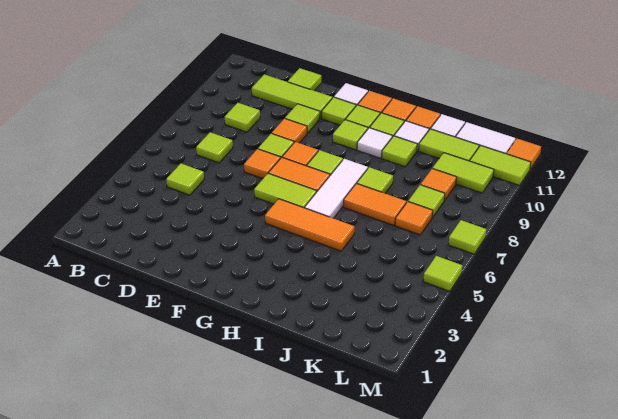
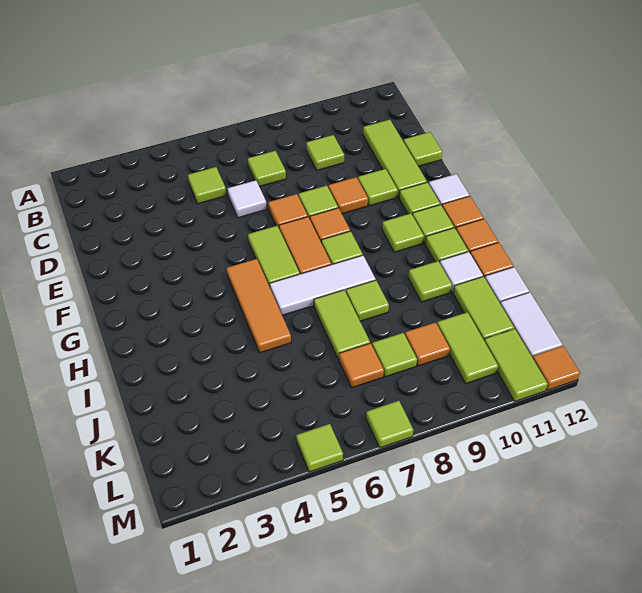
white tile H10 level 1 -> white tile D6 level 1
orange tile I7:J7 level 1 -> lime tile I7:J7 level 1

